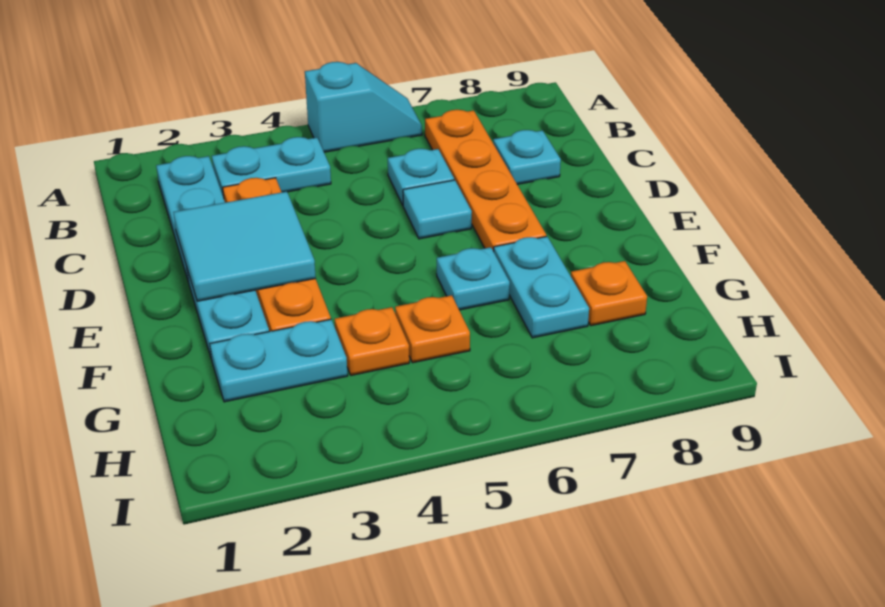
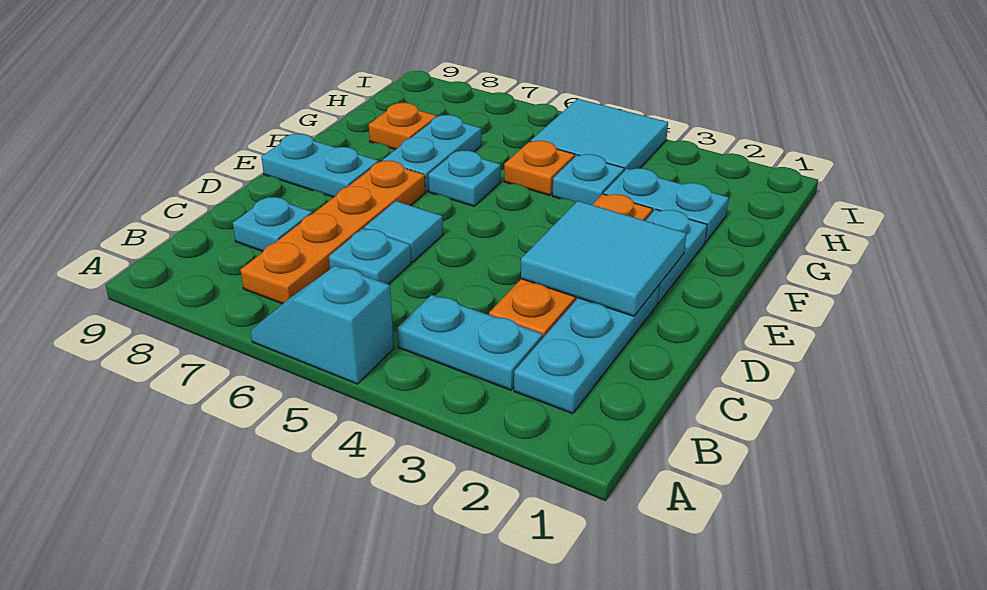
none -> cyan plate E8:E9 level 1
orange plate G4 level 1 -> cyan plate G4 level 1
none -> cyan tile H4:I5 level 1

